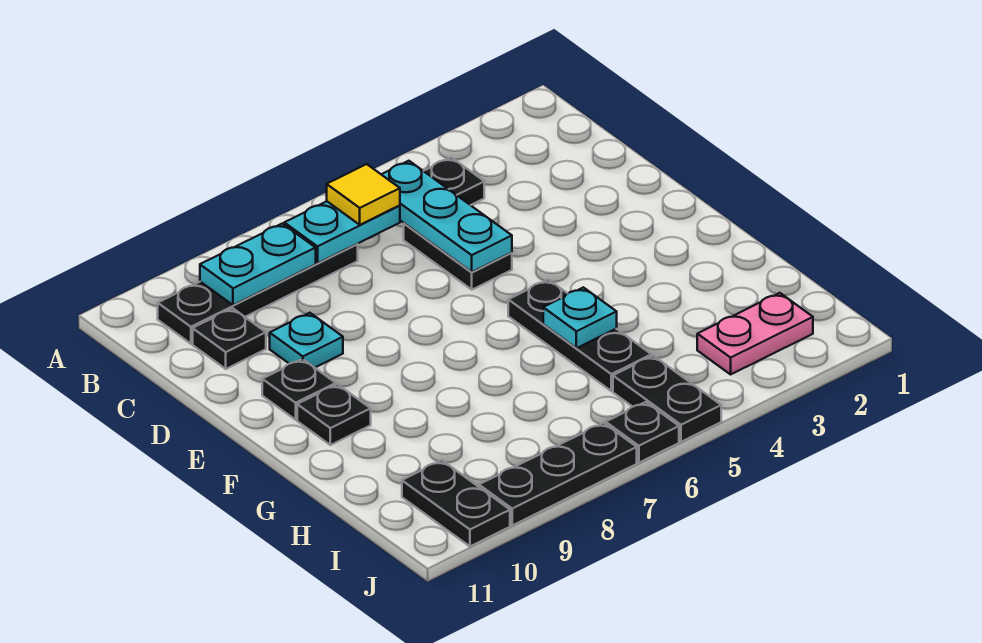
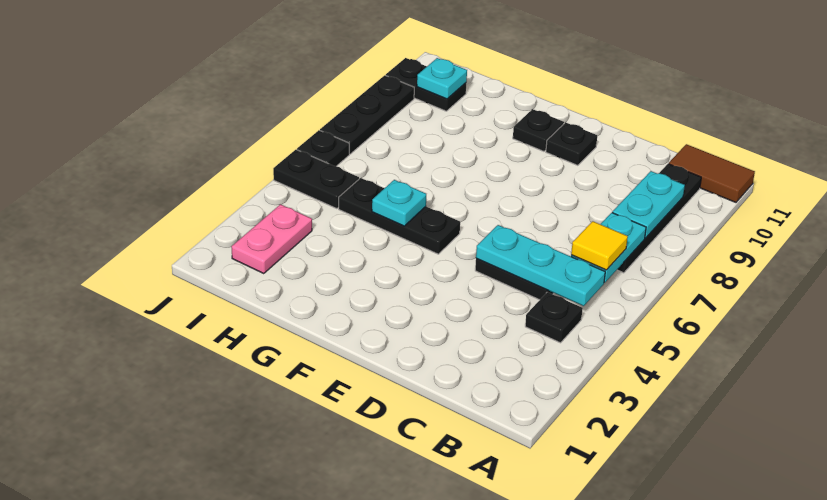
none -> brown tile A11:B11 level 1
black plate C10 level 1 -> none
cyan plate D9 level 1 -> cyan plate I10 level 2

